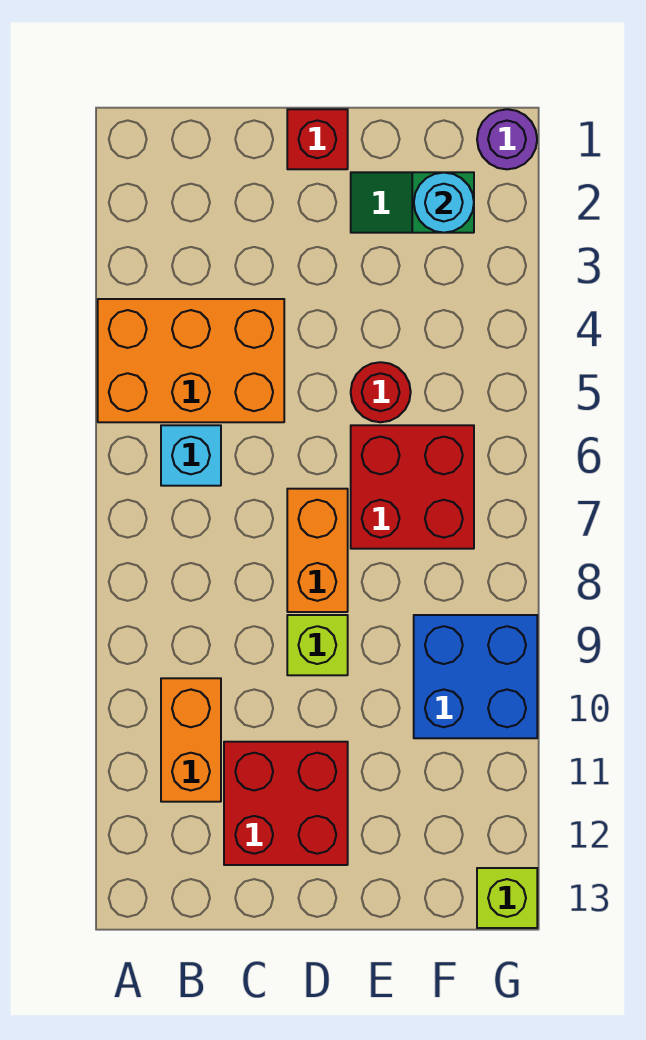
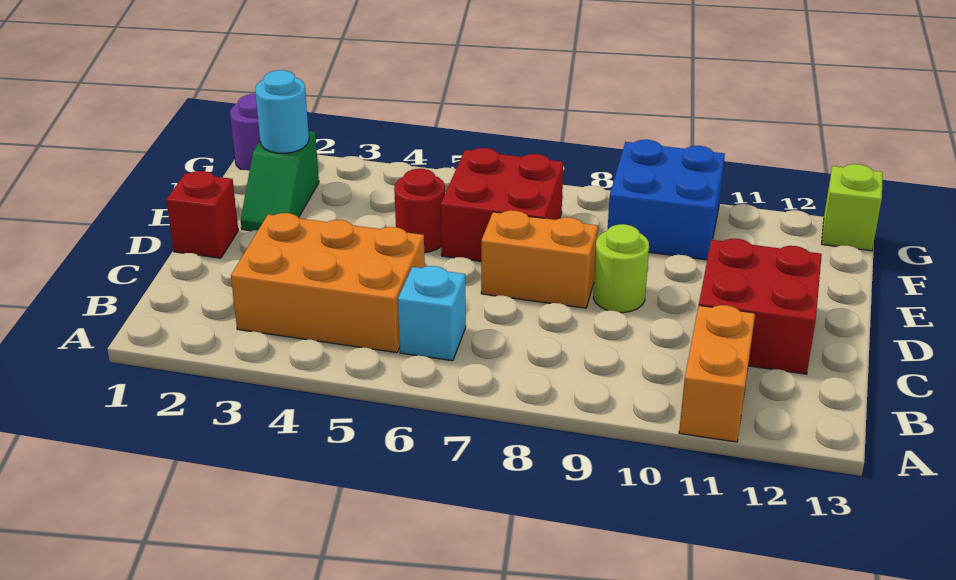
orange brick A4:C5 level 1 -> orange brick B3:C5 level 1
orange brick B10:B11 level 1 -> orange brick A11:B11 level 1
lime brick D9 level 1 -> lime round brick D9 level 1

